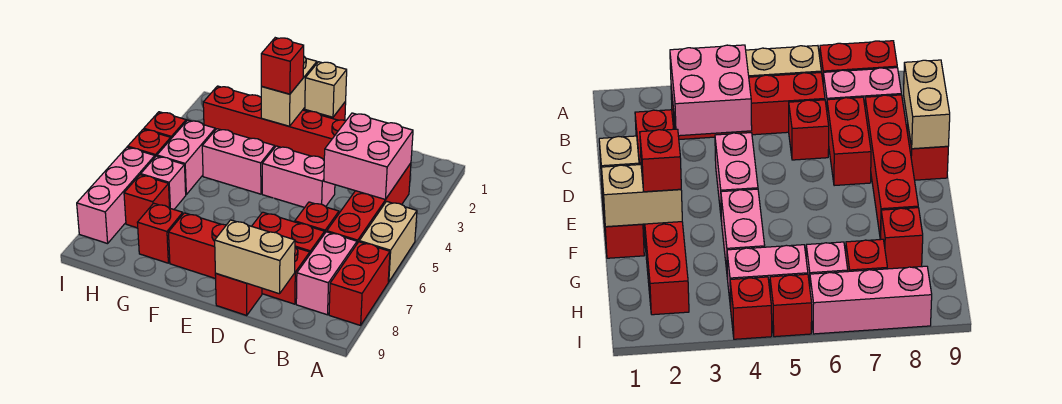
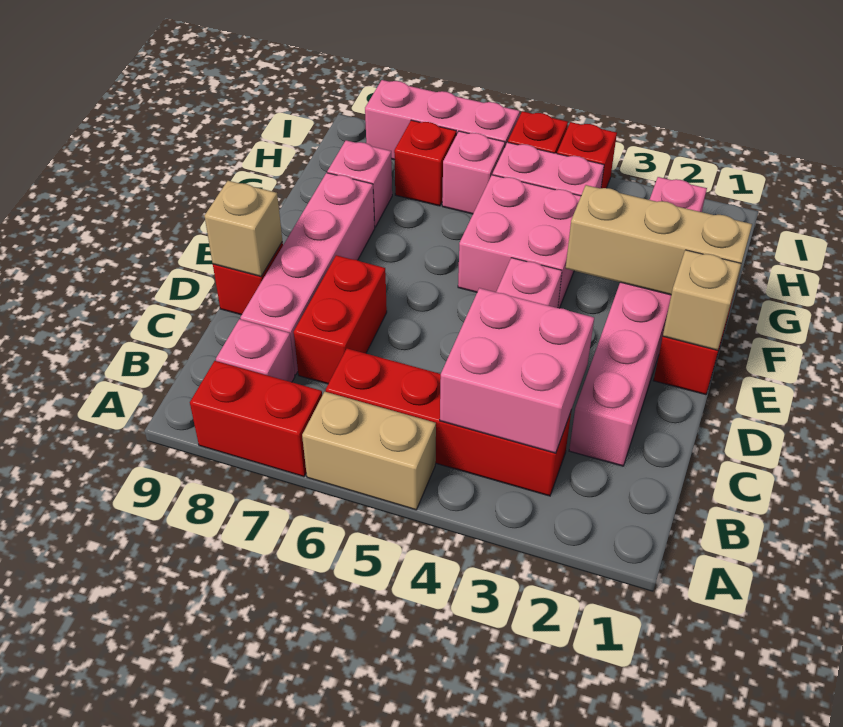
pink brick B7:B8 level 1 -> pink brick B8 level 1
red brick C2:H2 level 1 -> pink brick C2:H2 level 1
red brick C6 level 1 -> none
red brick C8:F8 level 1 -> pink brick C8:F8 level 1
tan brick C9:D9 level 2 -> tan brick D9 level 2
tan brick F1:F2 level 2 -> tan brick F1:F3 level 2
red brick F2 level 3 -> none
pink brick F4:G4 level 1 -> pink brick F4:G5 level 1
red brick G8 level 1 -> pink brick G8 level 1

